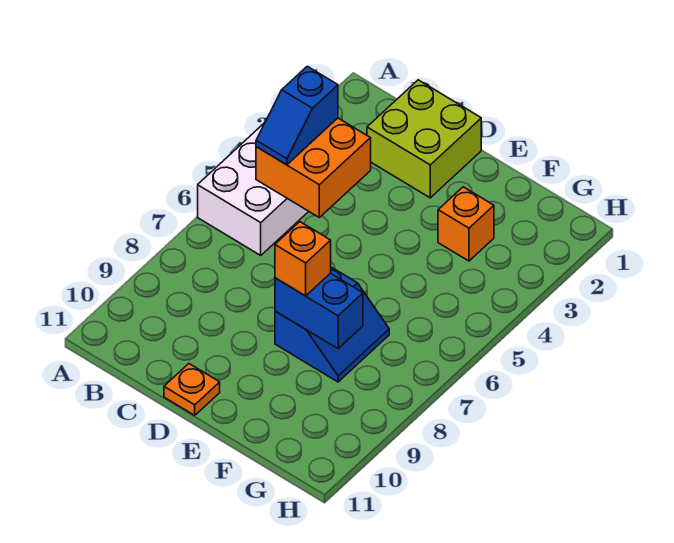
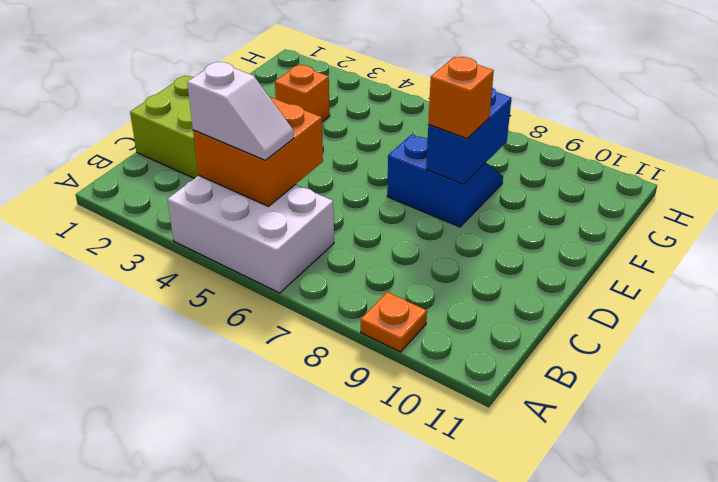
blue slope B4:B5 level 3 top 4 -> white slope B4:B5 level 3 top 4
orange plate D11 level 1 -> orange plate A9 level 1

